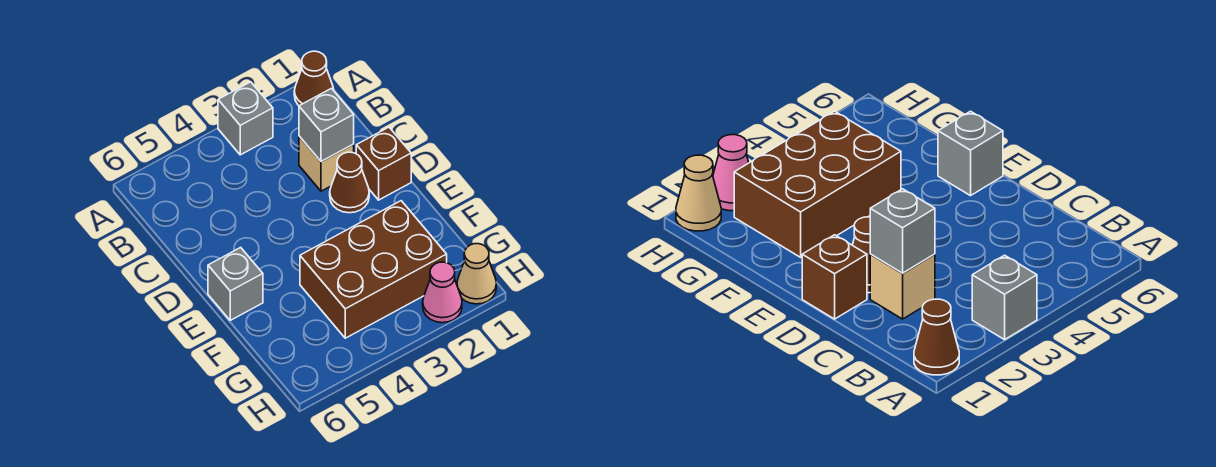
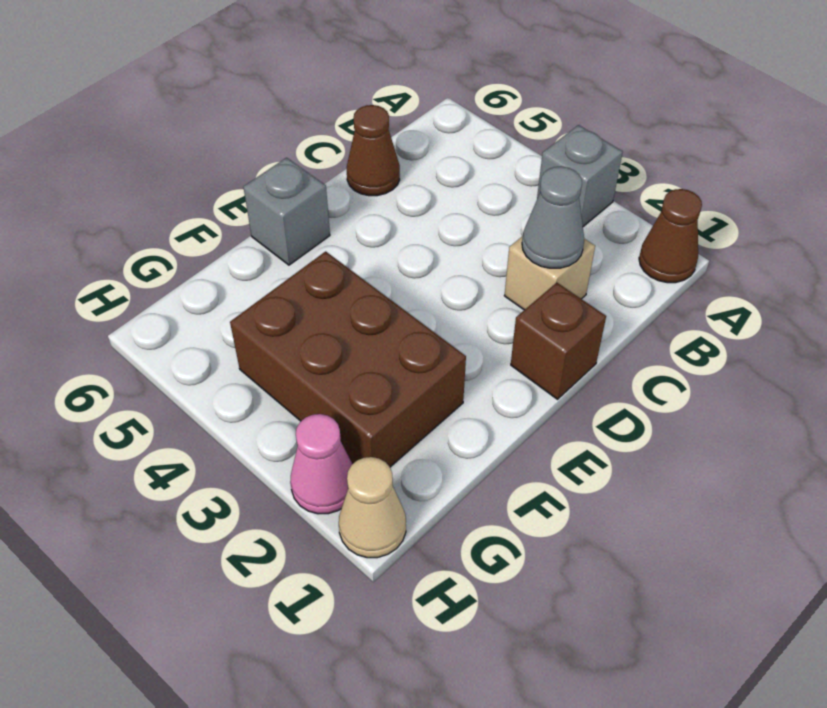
grey brick C2 level 2 -> grey cone C2 level 2
brown cone D2 level 1 -> brown cone C6 level 1

